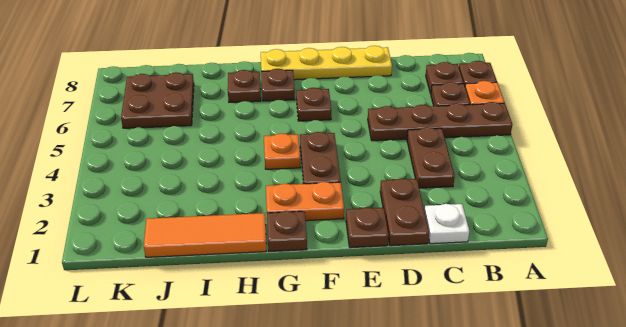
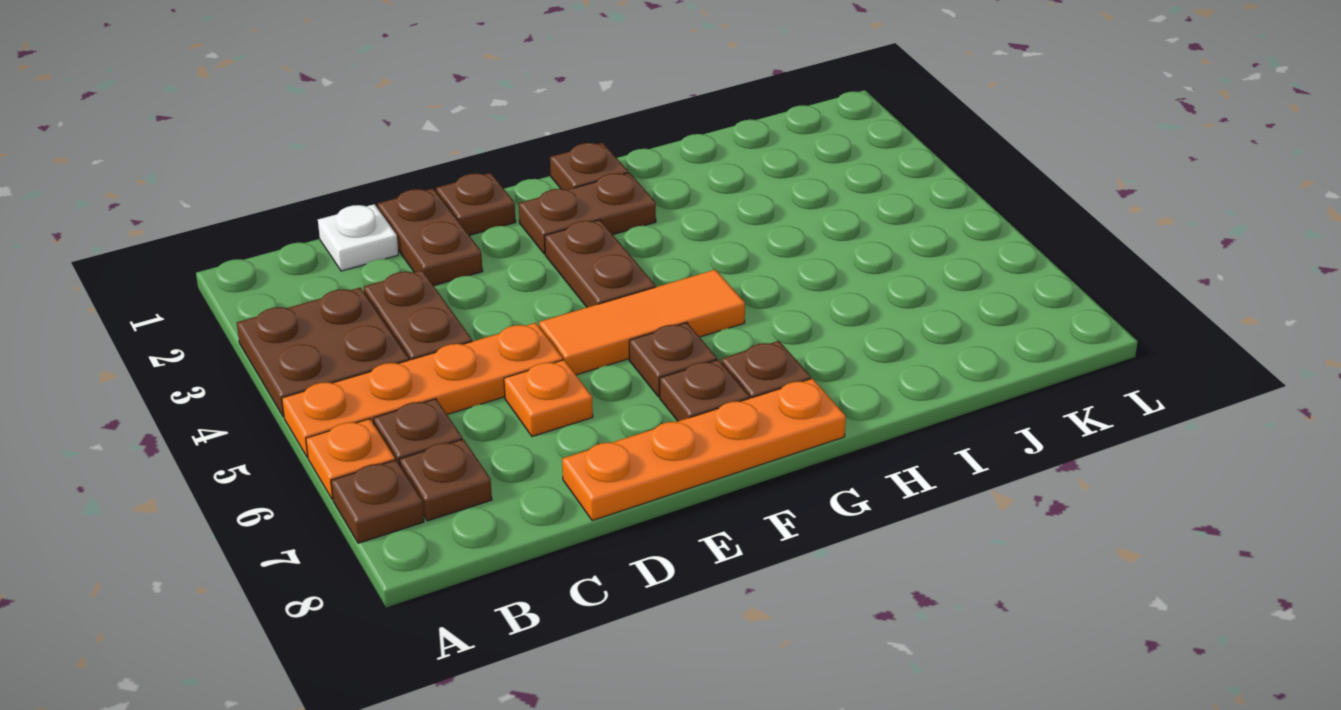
brown plate A5:D5 level 1 -> orange plate A5:D5 level 1
yellow plate D8:G8 level 1 -> orange plate D8:G8 level 1
orange plate F2:G2 level 1 -> brown plate F2:G2 level 1
orange plate G4 level 1 -> orange plate D6 level 1
orange tile H1:J1 level 1 -> orange tile E5:G5 level 1
brown plate H7 level 1 -> brown plate F7 level 1
brown plate J6:K7 level 1 -> brown plate A3:B4 level 1

